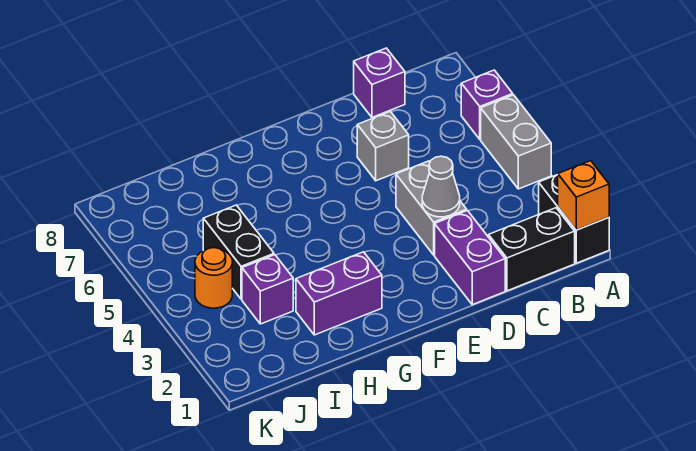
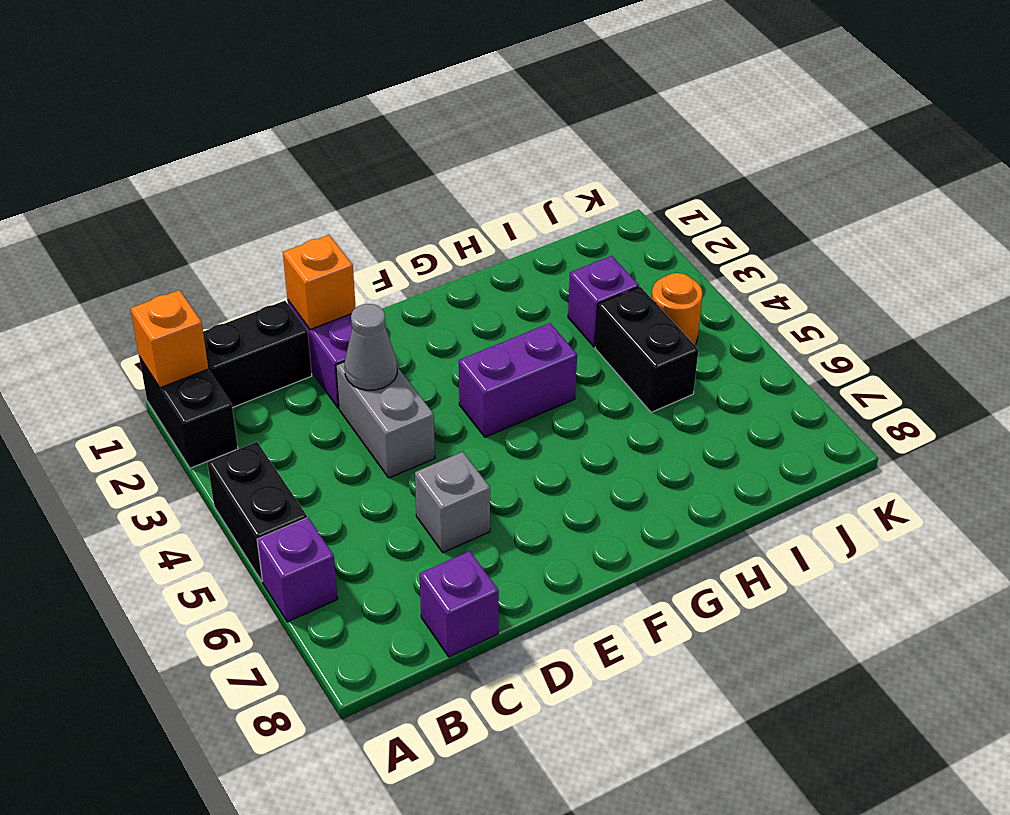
grey brick A4:A5 level 1 -> black brick A4:A5 level 1
none -> orange brick D1 level 2
purple brick G2:H2 level 1 -> purple brick F4:G4 level 1

